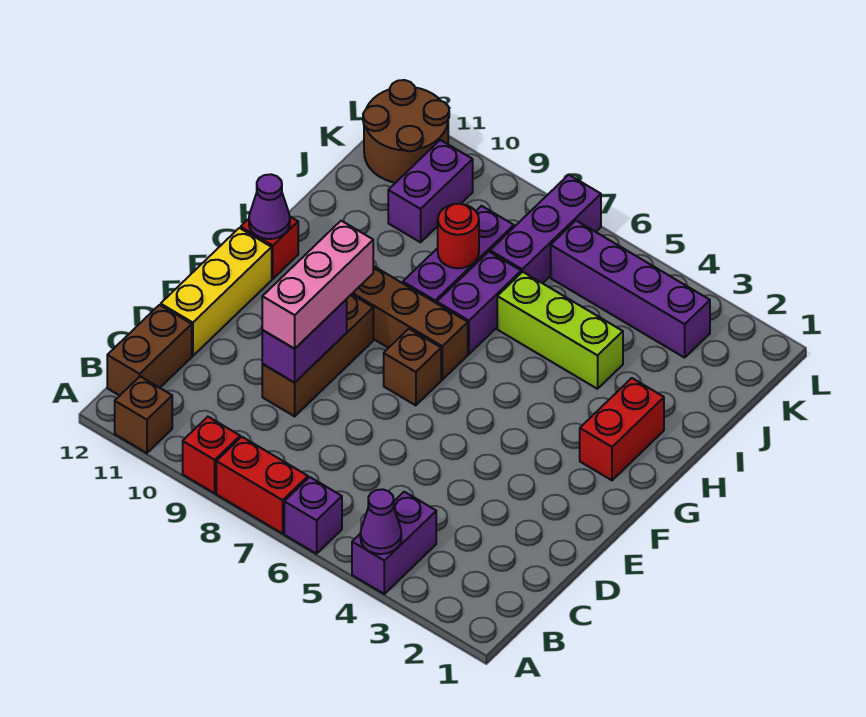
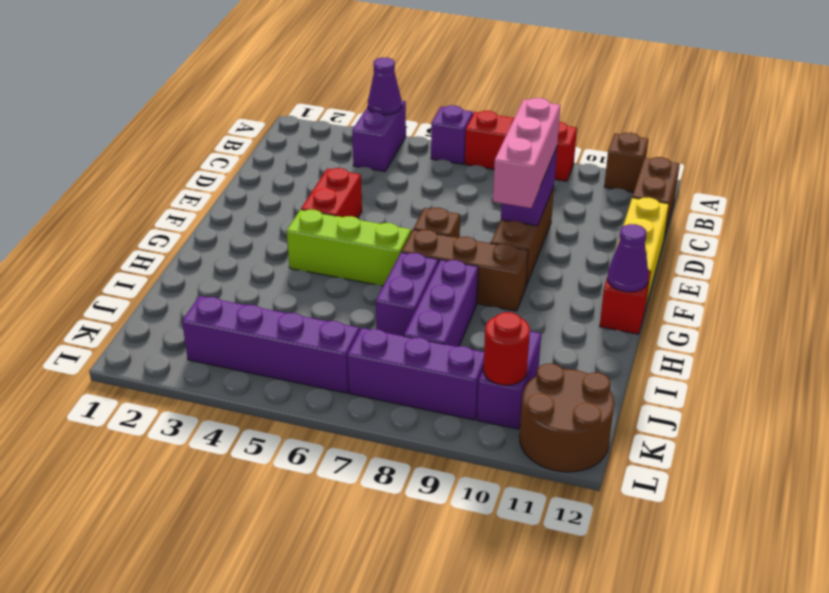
red brick G2:H2 level 1 -> red brick E4:F4 level 1
lime brick I4:I6 level 1 -> lime brick G4:G6 level 1
red round brick I8 level 2 -> red round brick K10 level 2
purple brick J7:L7 level 1 -> purple brick K7:K9 level 1

